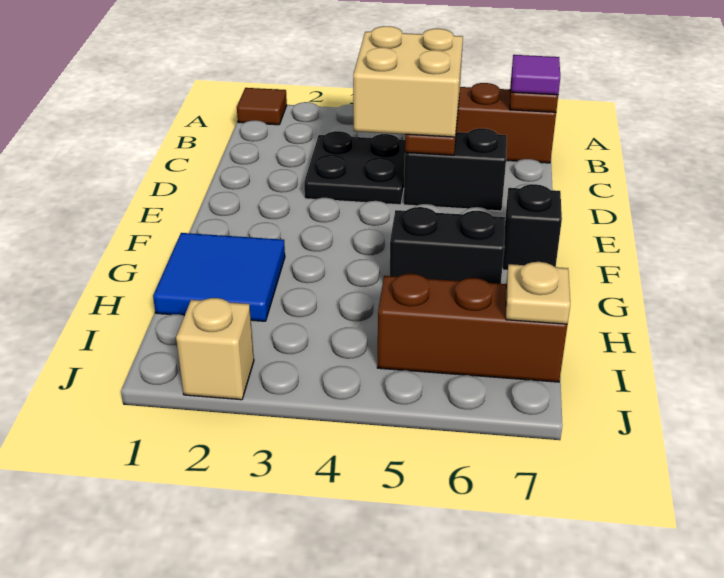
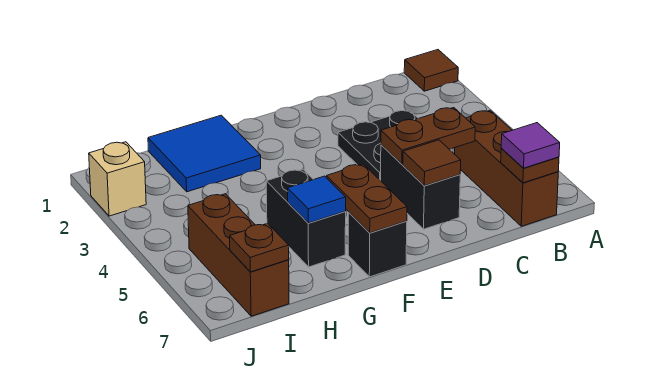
tan brick C4:D5 level 3 -> none
none -> brown tile D6 level 2
none -> brown plate F6:F7 level 2
none -> blue tile G6 level 2
tan plate I7 level 2 -> brown plate I7 level 2

